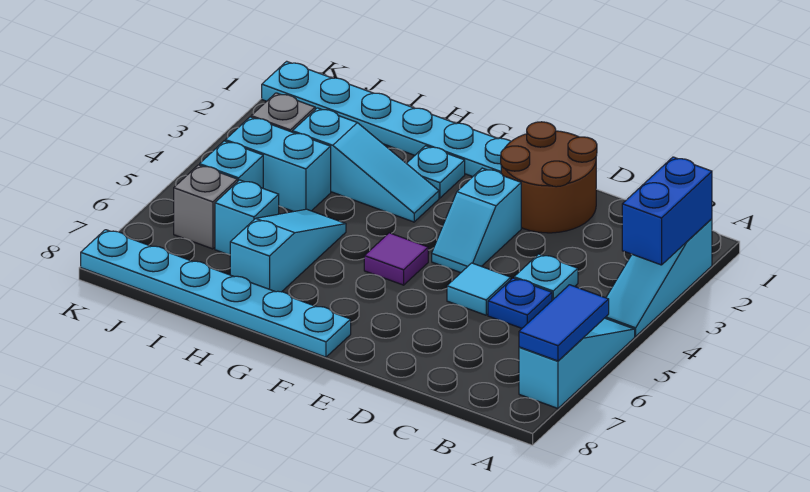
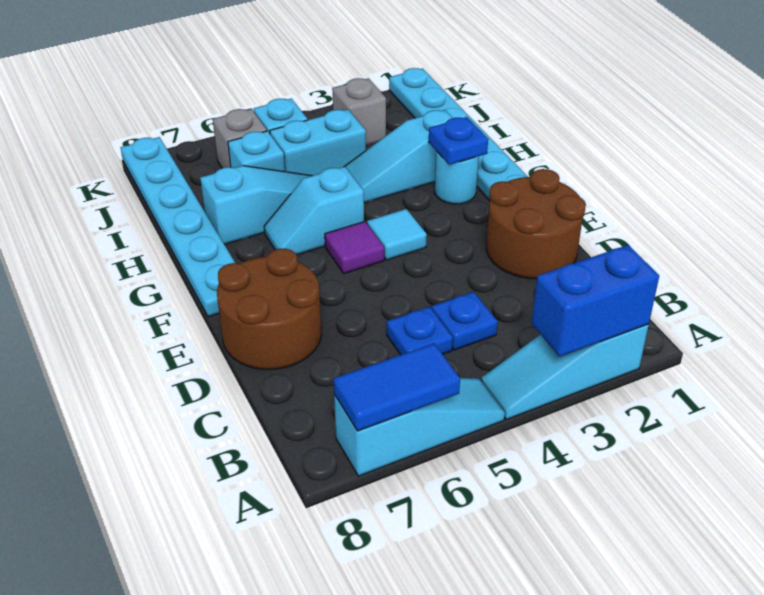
cyan plate C4 level 1 -> blue plate C4 level 1
cyan tile D5 level 1 -> cyan tile F4 level 1
none -> brown round brick D7:E8 level 1
cyan slope E3:E4 level 1 top 3 -> cyan slope G5:G6 level 1 top 5
cyan plate G2 level 1 -> cyan round brick G2 level 1
none -> blue plate G2 level 2
cyan slope G3:I3 level 1 top I -> cyan slope H2:H4 level 1 top 2
cyan brick I4:J4 level 1 -> cyan brick I4:I5 level 1

